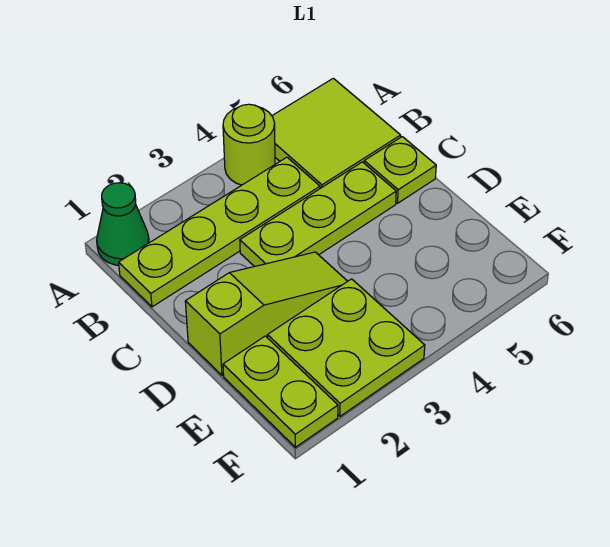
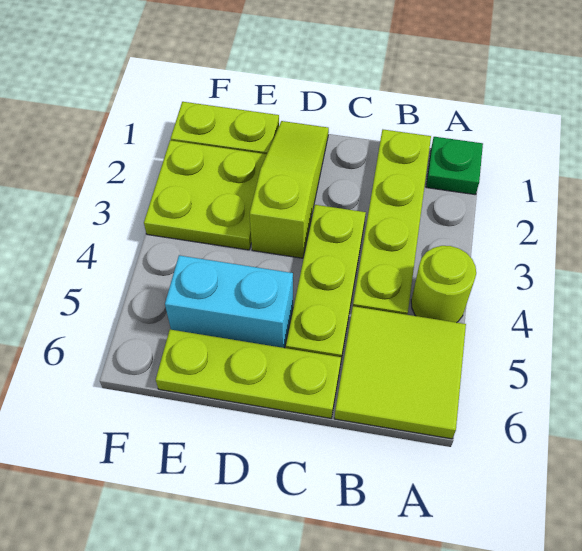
green cone A1 level 1 -> green plate A1 level 1
lime plate C6 level 1 -> lime plate C6:E6 level 1
lime slope D1:D3 level 1 top 1 -> lime slope D1:D3 level 1 top 3
none -> cyan brick D5:E5 level 1

